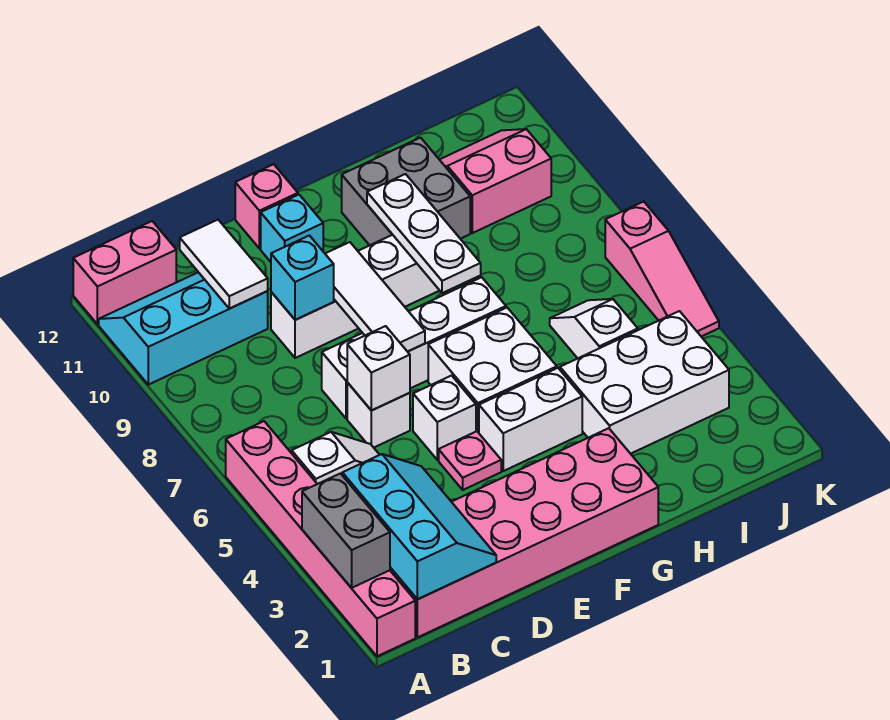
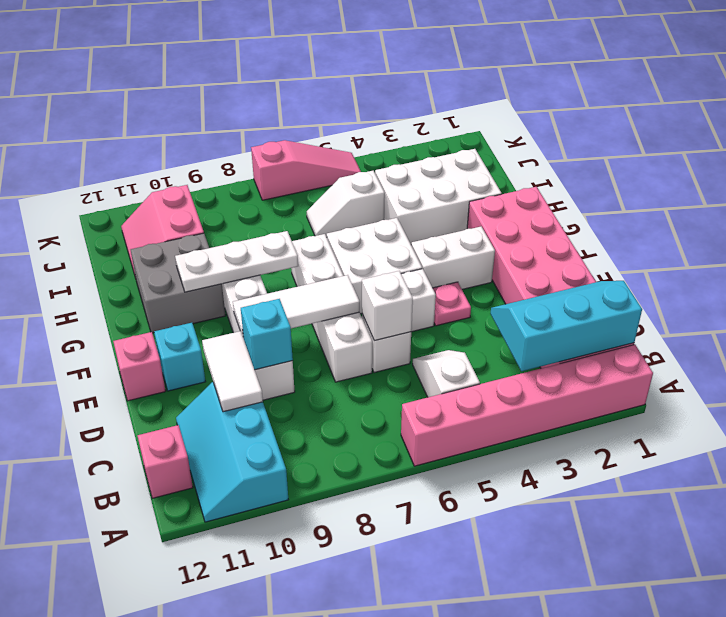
grey brick A2:A3 level 2 -> none
pink brick A12:B12 level 1 -> pink brick B12 level 1
white tile C10:C11 level 2 -> white tile C10:D10 level 2
white brick F4:G4 level 1 -> white brick F3:F4 level 1
white brick H3:J4 level 1 -> white brick H2:I4 level 1

